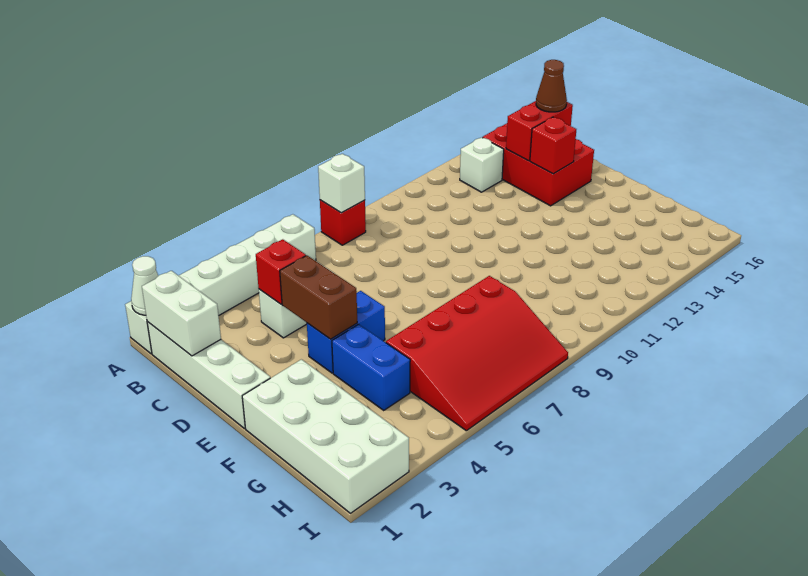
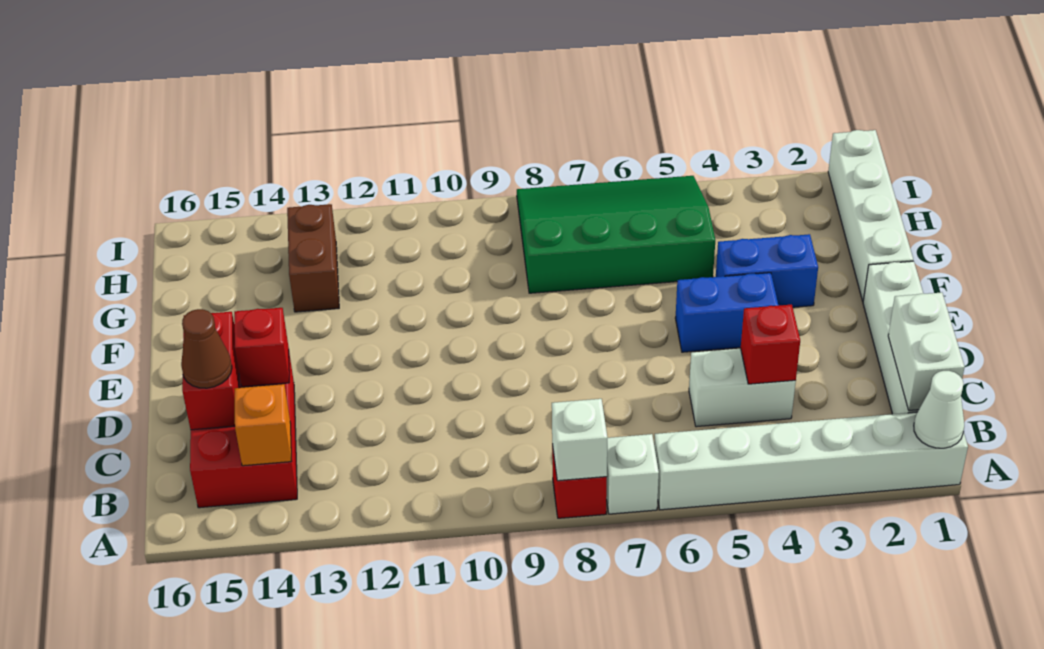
white brick B13 level 1 -> white brick A7 level 1
none -> orange brick B14 level 2
red brick C14:C15 level 2 -> red brick C15:D15 level 2
brown brick D4:E4 level 2 -> brown brick G13:H13 level 1
white brick F1:I2 level 1 -> white brick F1:I1 level 1
blue brick F4:G4 level 1 -> blue brick F3:F4 level 1
red slope G5:I8 level 1 top G -> green slope G5:I8 level 1 top G

